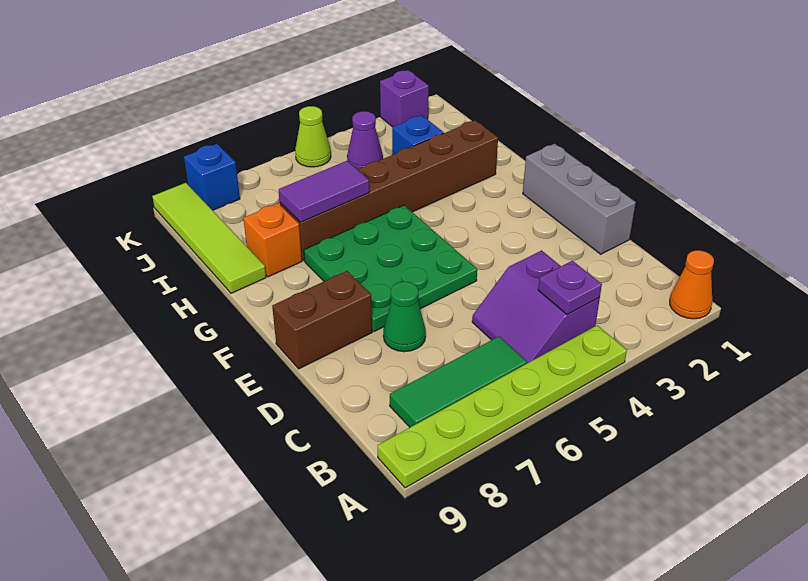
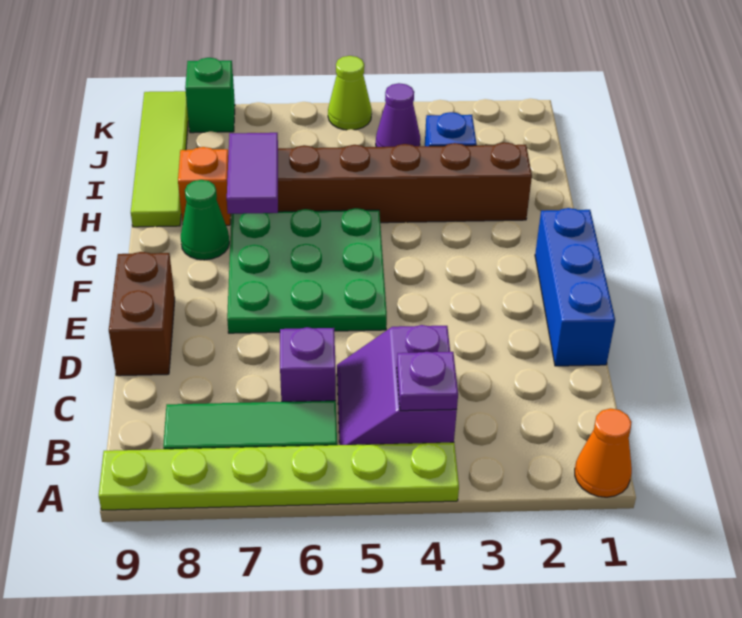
grey brick D1:F1 level 1 -> blue brick D1:F1 level 1
green cone D7 level 1 -> green cone G8 level 1
brown brick E8:E9 level 1 -> brown brick D9:E9 level 1
purple tile H6:H7 level 2 -> purple tile G7:H7 level 2
purple brick K2 level 1 -> purple brick C6 level 1
blue brick K8 level 1 -> green brick K8 level 1

